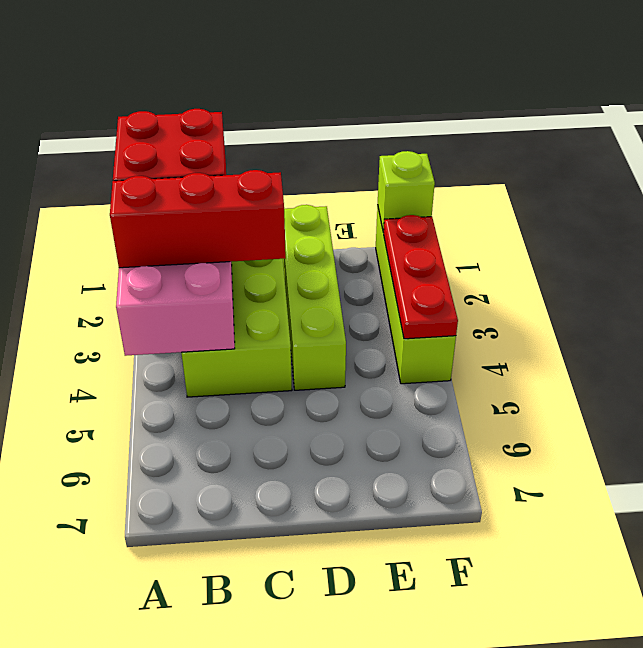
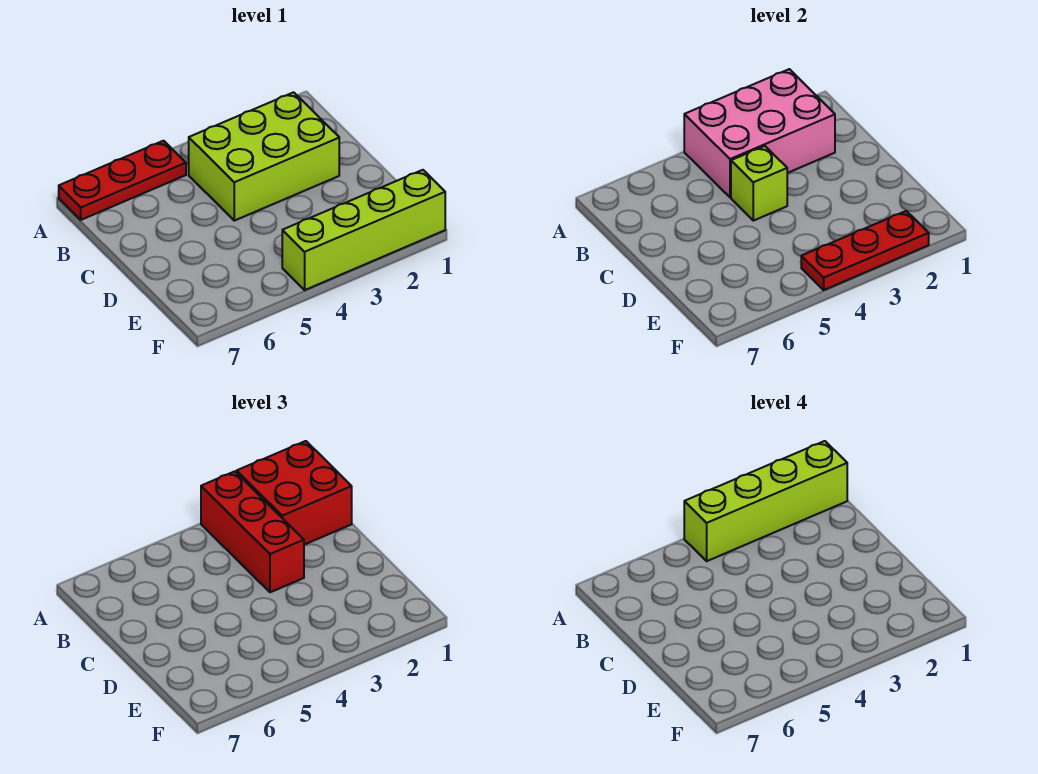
none -> red plate A5:A7 level 1
lime brick D1:D4 level 1 -> lime brick A1:A4 level 4
lime brick F1 level 2 -> lime brick C4 level 2

